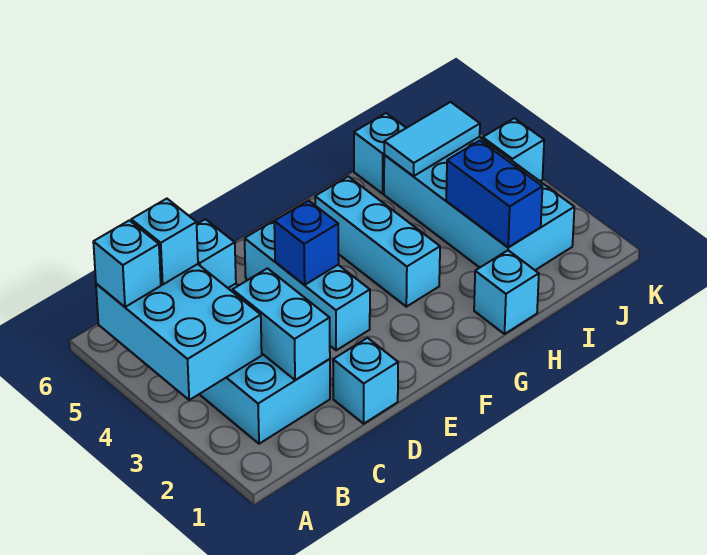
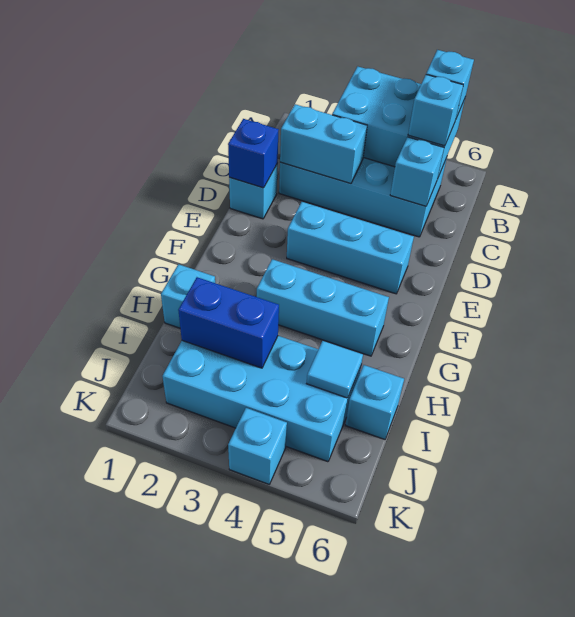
blue brick E4 level 2 -> blue brick D1 level 2
cyan tile I5:J5 level 2 -> cyan tile I5 level 2

